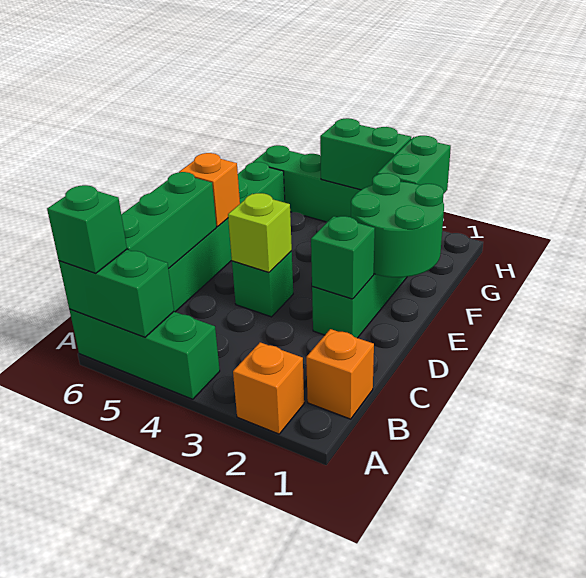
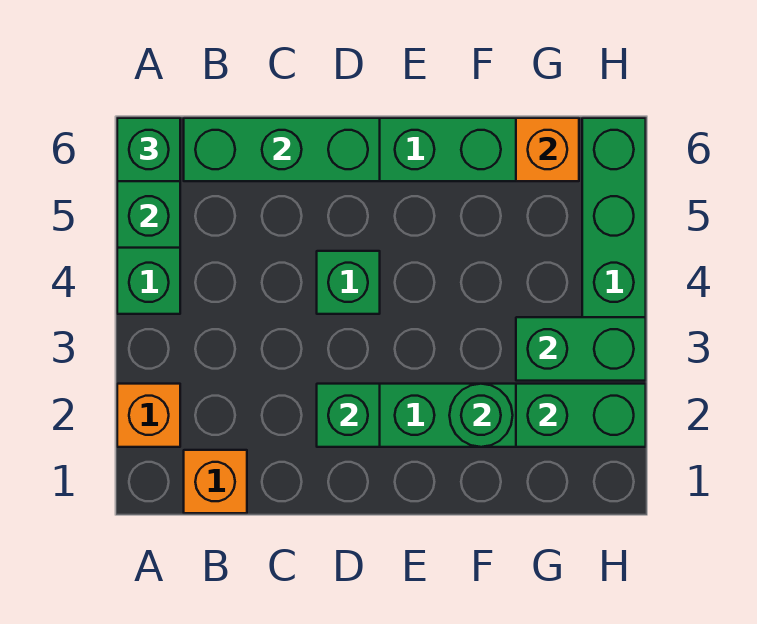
lime brick D4 level 2 -> none
green round brick E1:F2 level 2 -> green round brick F2 level 2
orange brick E6 level 2 -> orange brick G6 level 2
green brick H3:H4 level 2 -> green brick G3:H3 level 2

